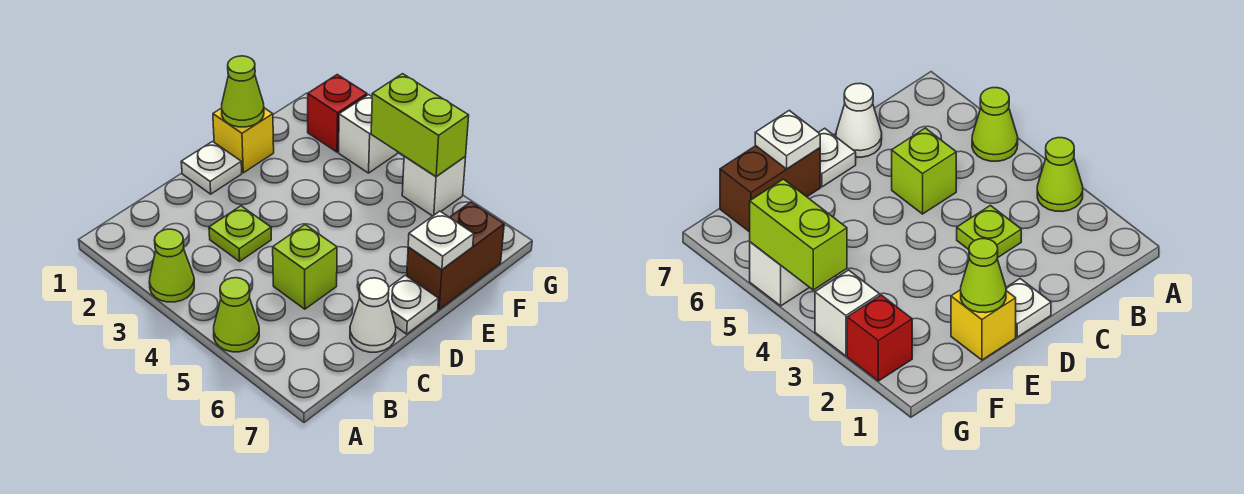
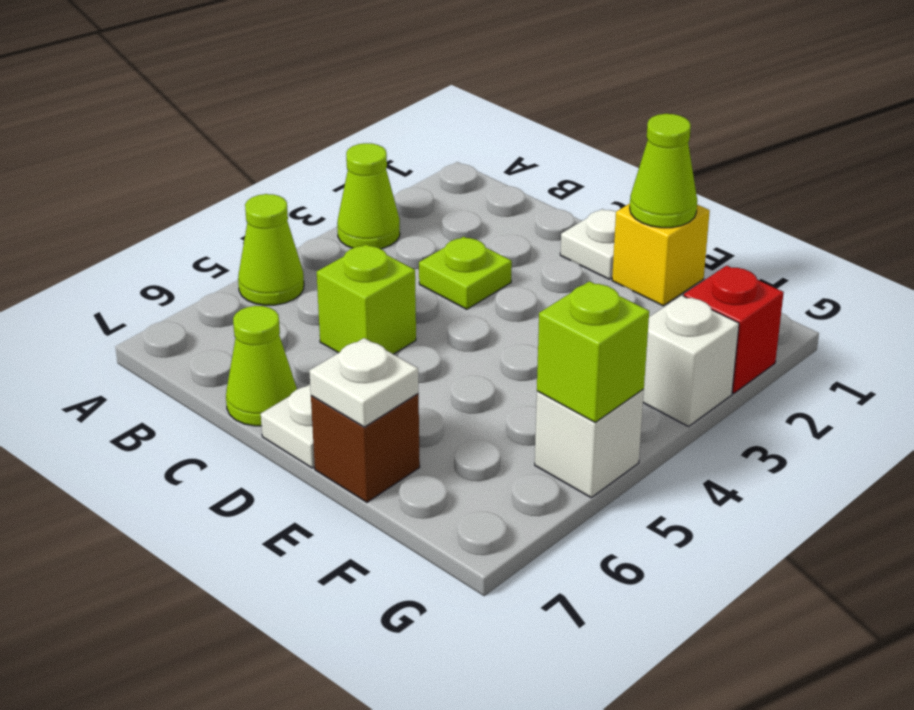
white cone C7 level 1 -> lime cone C7 level 1
brown brick E7:F7 level 1 -> brown brick E7 level 1
lime brick G4:G5 level 2 -> lime brick G5 level 2

